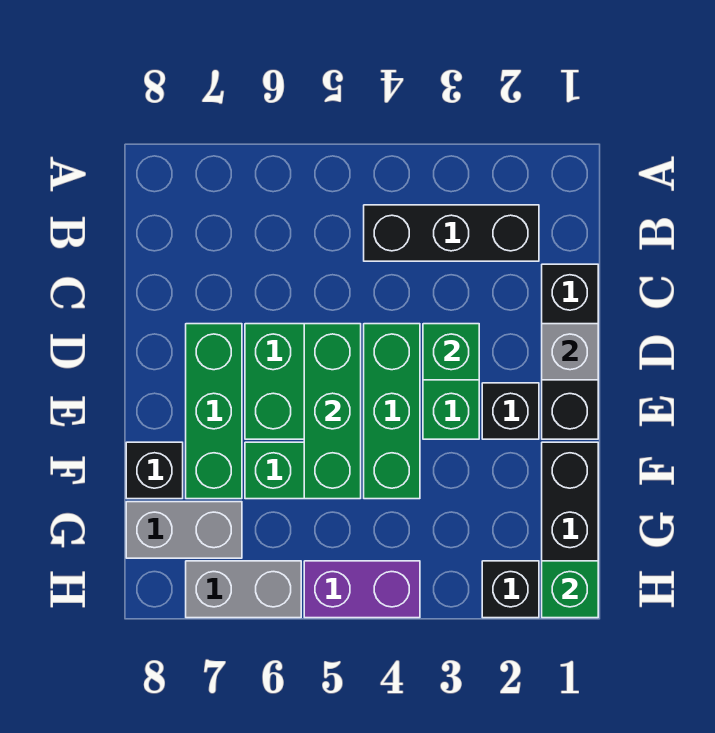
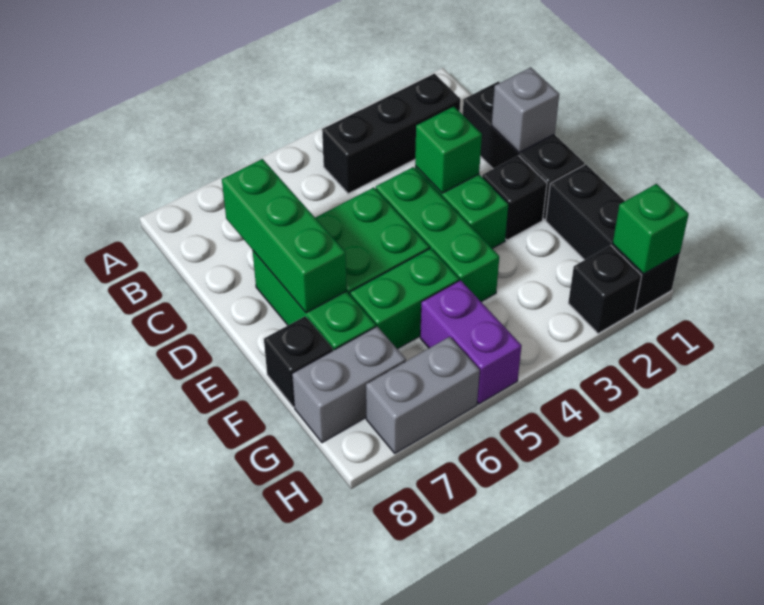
green brick D5:F5 level 2 -> green brick C7:E7 level 2
purple brick H4:H5 level 1 -> purple brick G5:H5 level 1

